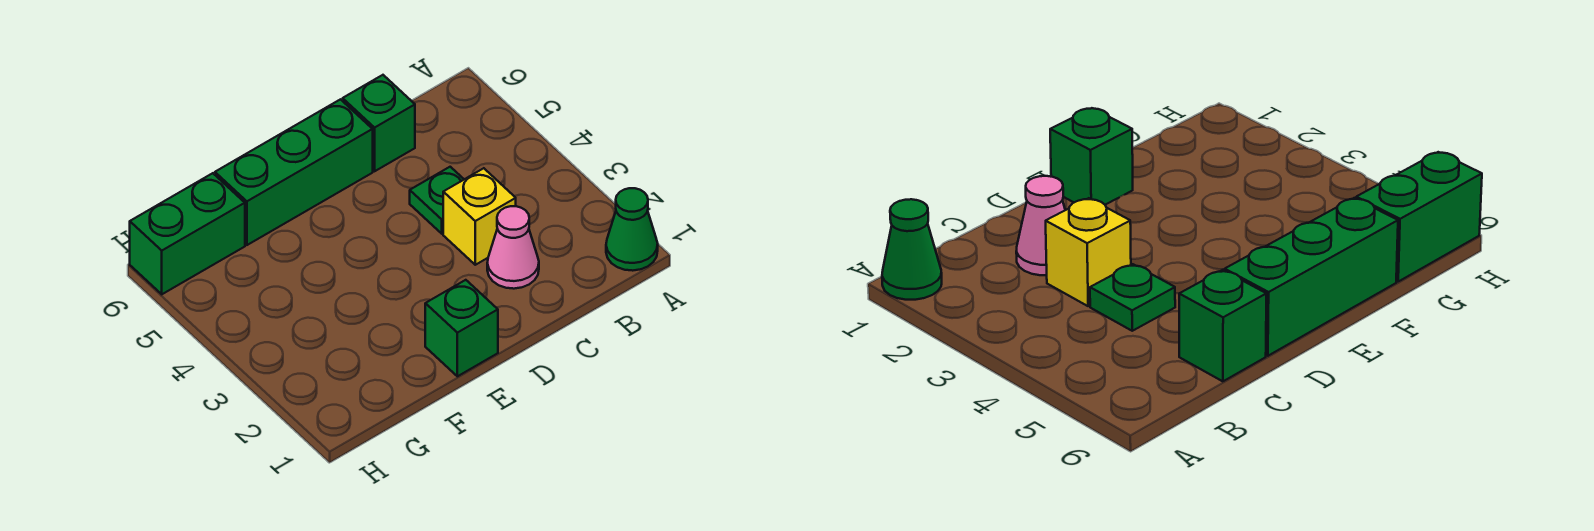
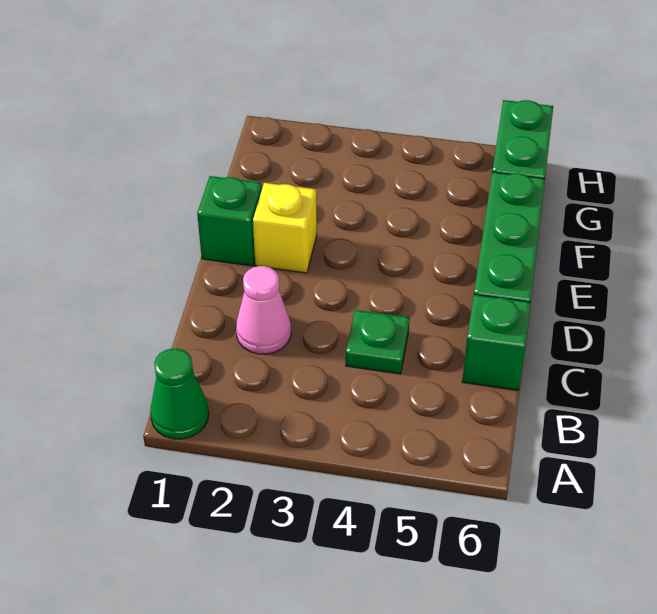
yellow brick C3 level 1 -> yellow brick E2 level 1

